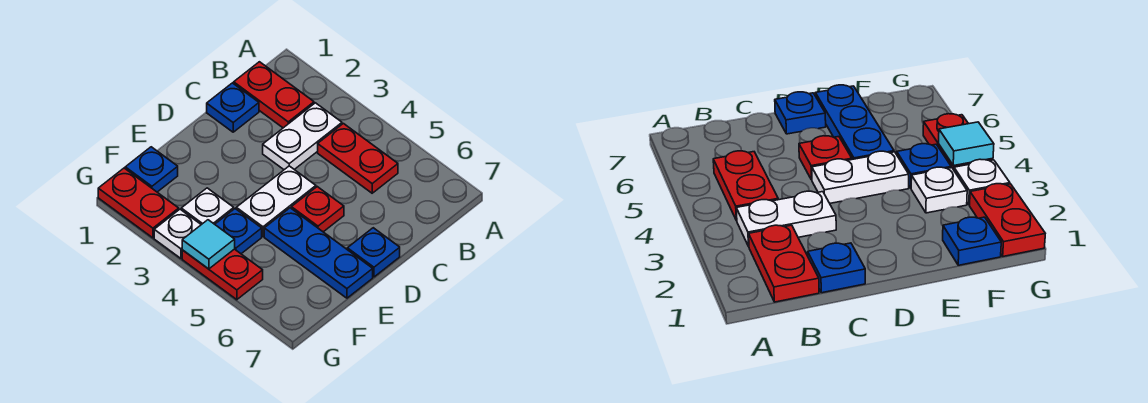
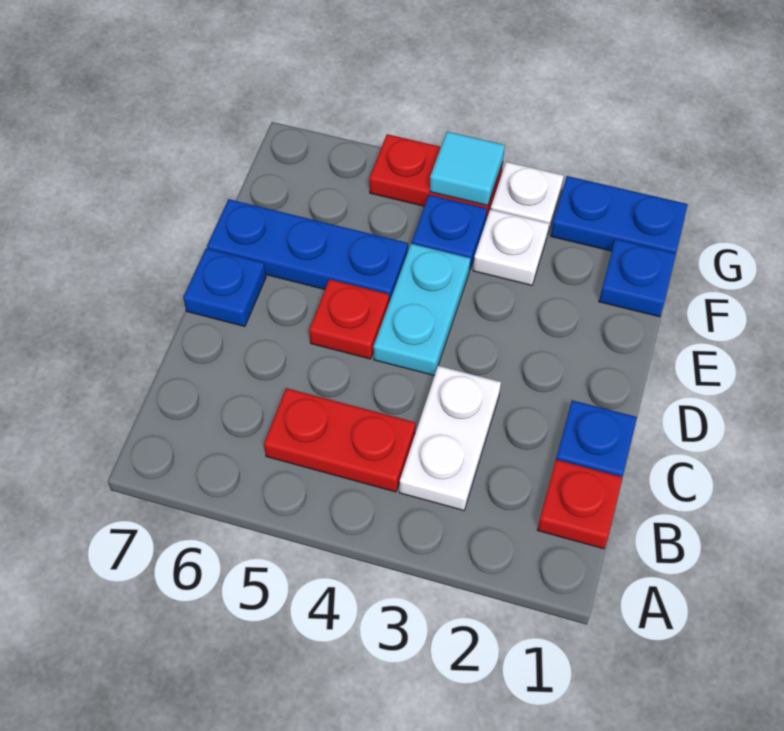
red plate B1:B2 level 1 -> red plate B1 level 1
white plate D4:E4 level 1 -> cyan plate D4:E4 level 1
red plate G1:G2 level 1 -> blue plate G1:G2 level 1

